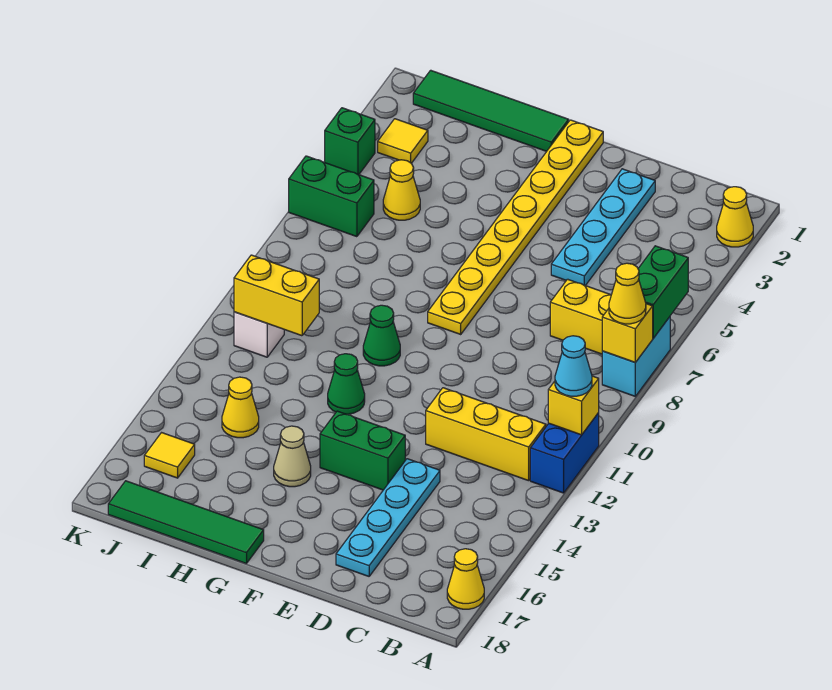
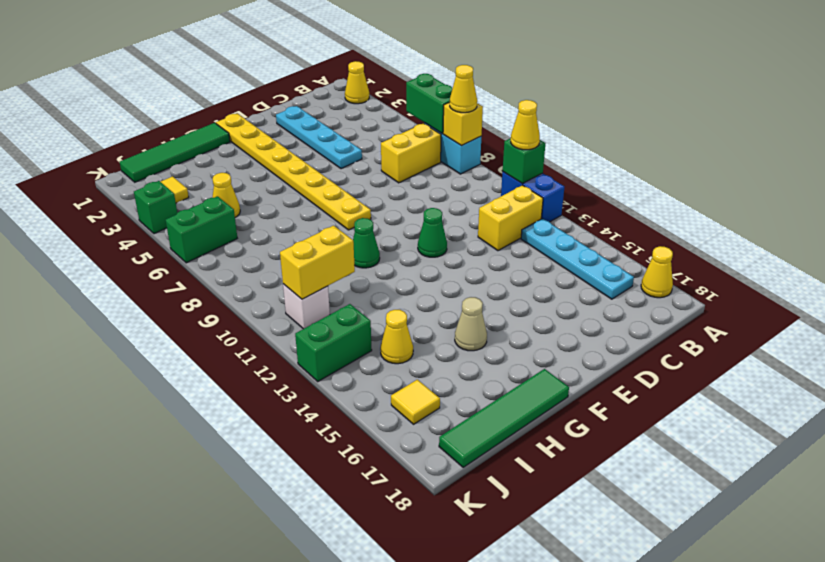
yellow brick A11 level 2 -> green brick A11 level 2
cyan cone A11 level 3 -> yellow cone A11 level 3
yellow brick B12:D12 level 1 -> yellow brick B12:C12 level 1
cyan plate D14:D17 level 1 -> cyan plate B13:B16 level 1
green brick E14:F14 level 1 -> green brick J13:K13 level 1
green cone G12 level 1 -> green cone E11 level 1

